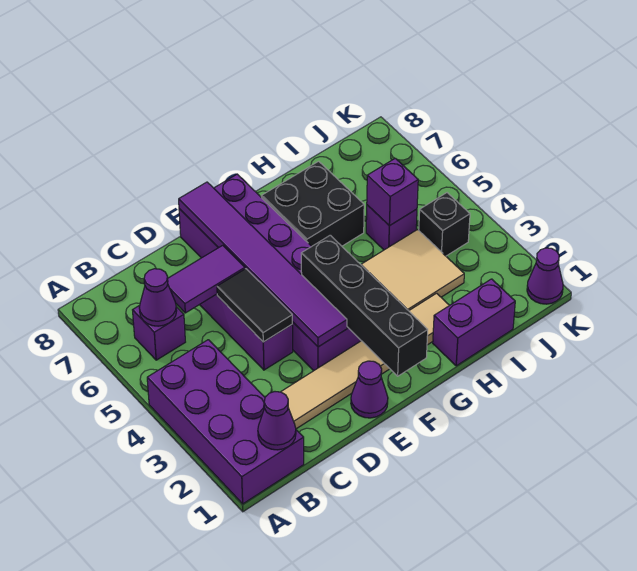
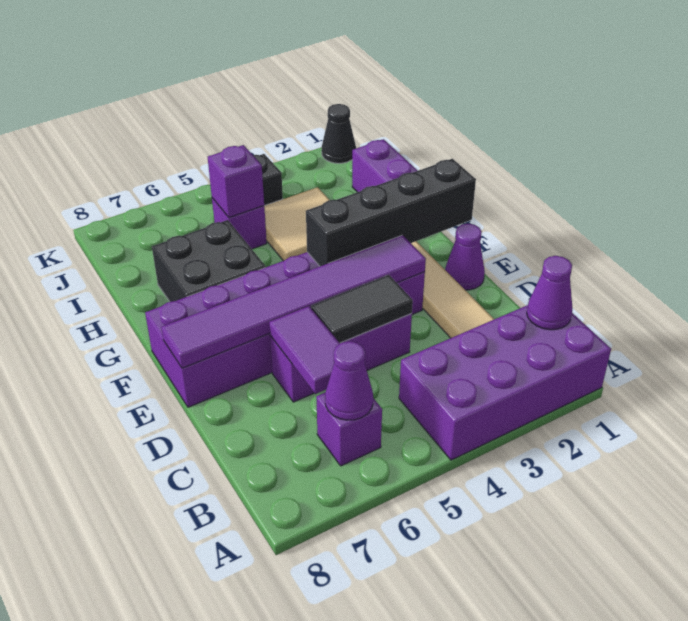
purple cone K1 level 1 -> black cone K1 level 1

